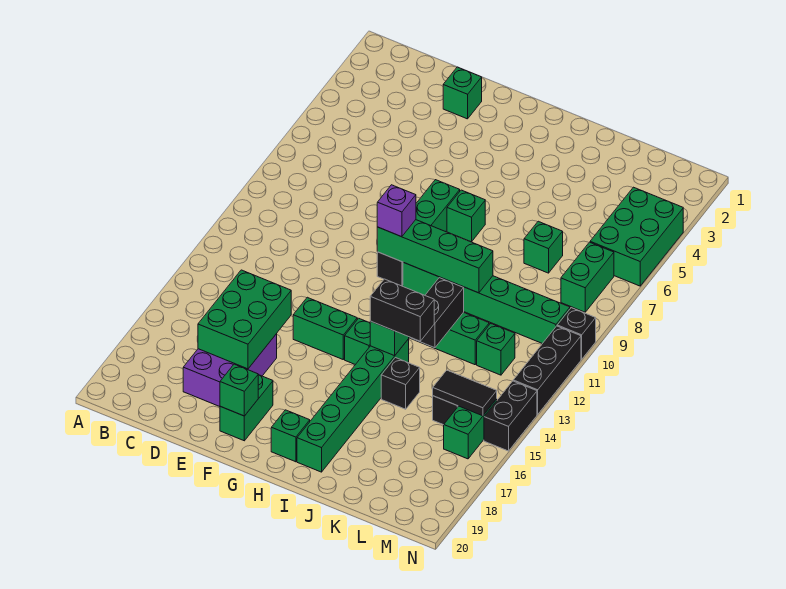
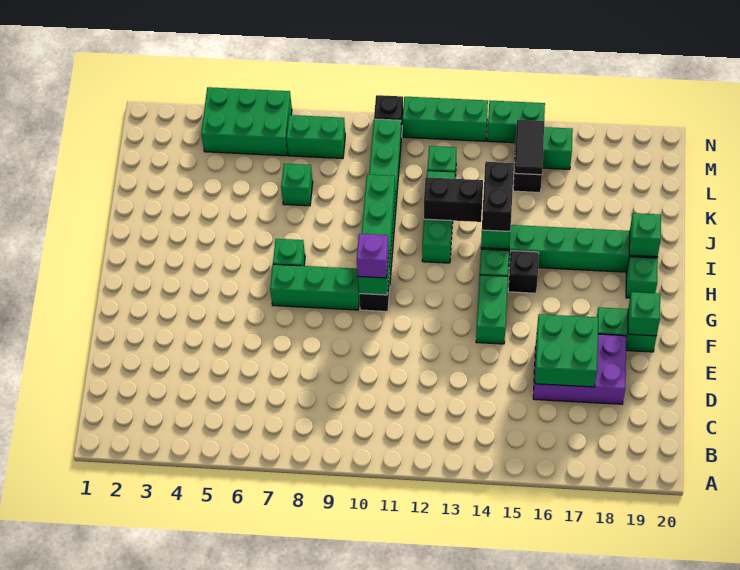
green brick D15:E17 level 2 -> green brick D16:E17 level 2
green brick E2 level 1 -> green brick I19 level 2
black brick J15 level 1 -> black brick H15 level 1
black brick N11:N13 level 1 -> green brick N11:N13 level 1
black brick N14:N15 level 1 -> green brick N14:N15 level 1

